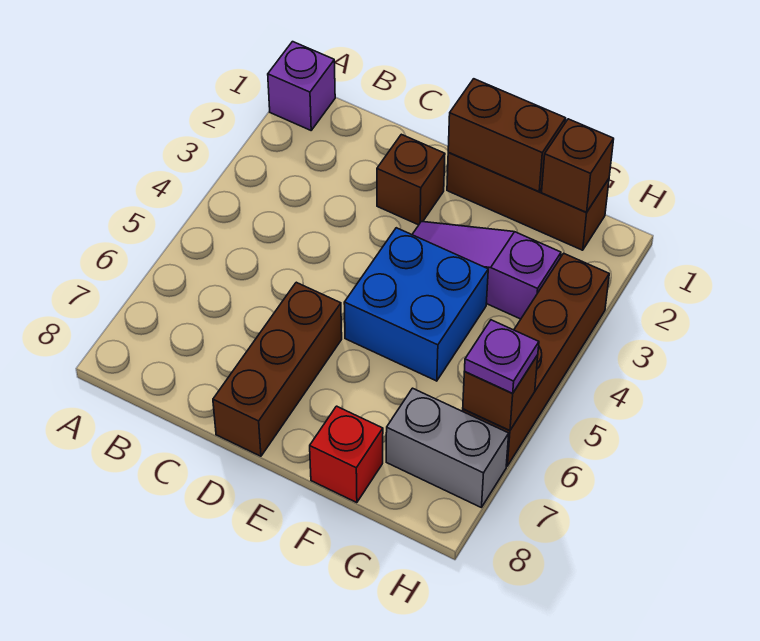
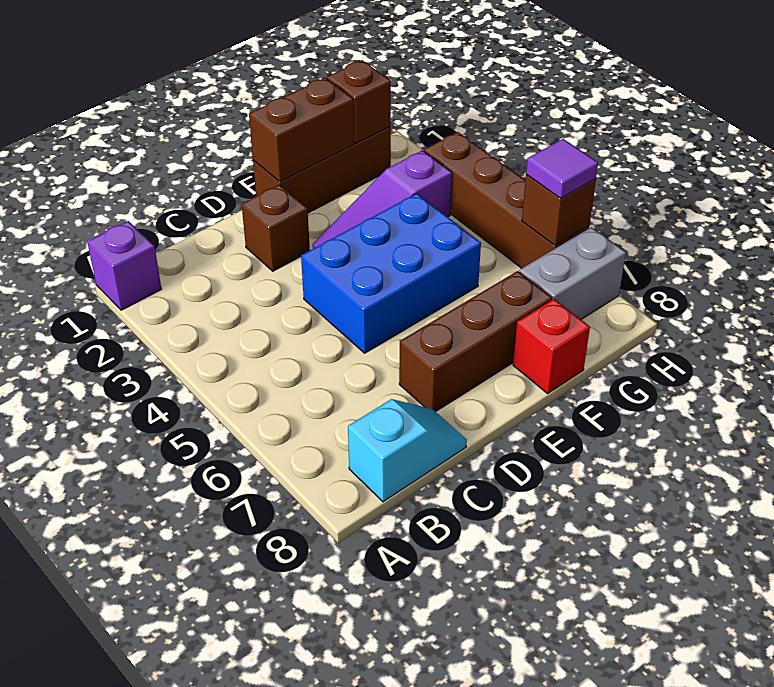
none -> cyan slope B8:C8 level 1 top B
brown brick D6:D8 level 1 -> brown brick D7:F7 level 1
blue brick E4:F5 level 1 -> blue brick D4:F5 level 1
purple plate H6 level 3 -> purple tile H6 level 3

